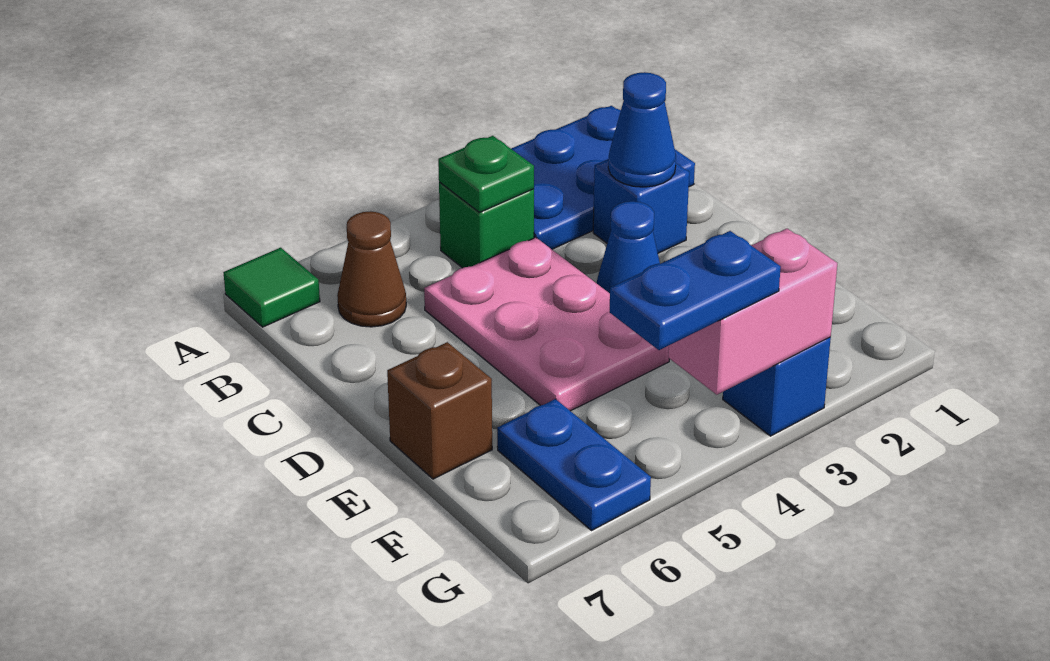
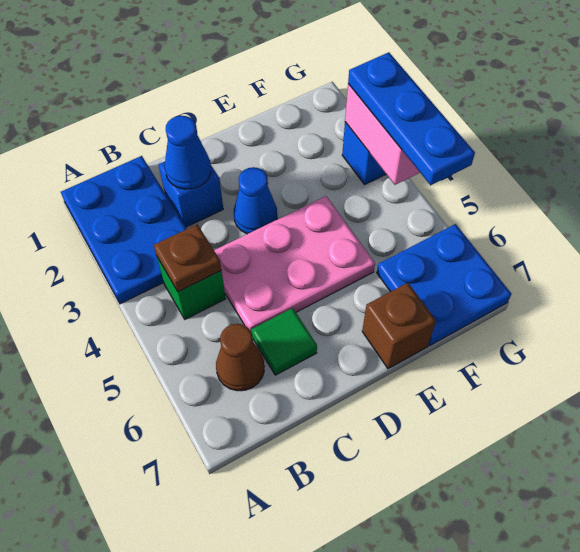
green tile A7 level 1 -> green tile C6 level 1
green plate B4 level 2 -> brown plate B4 level 2
blue plate F6:G6 level 1 -> blue plate F6:G7 level 1
blue plate G4:G5 level 3 -> blue plate G3:G5 level 3

